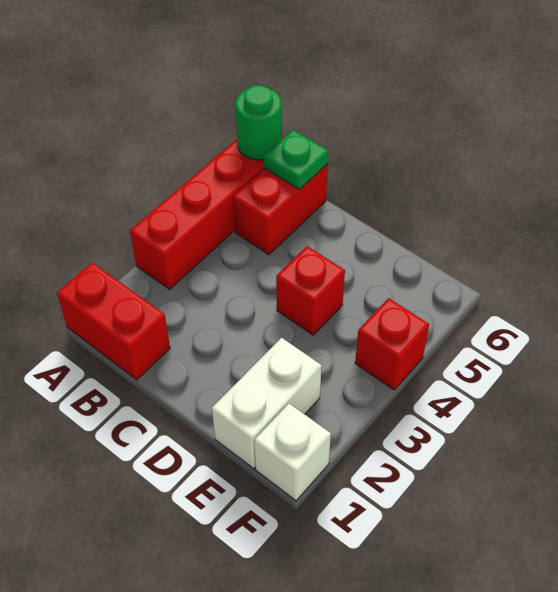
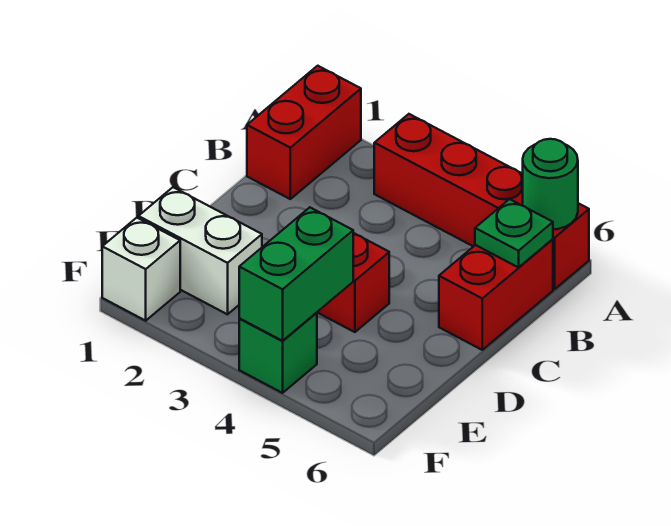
red brick B5:B6 level 1 -> red brick B6:C6 level 1
none -> green brick E4:F4 level 2
red brick F4 level 1 -> green brick F4 level 1

